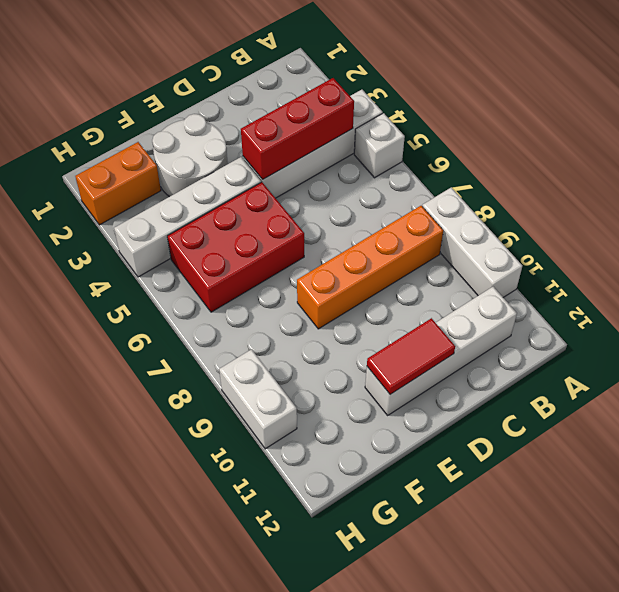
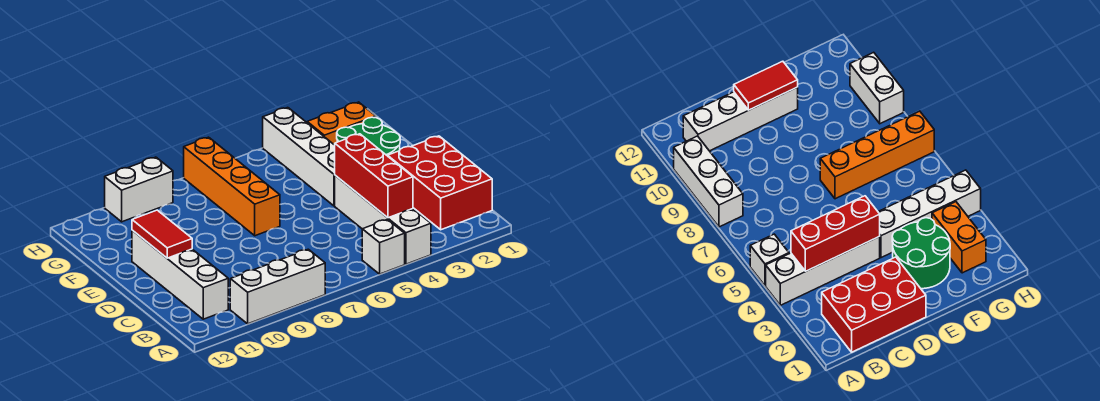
orange brick B8:E8 level 1 -> orange brick E7:H7 level 1
white round brick E2:F3 level 1 -> green round brick E2:F3 level 1
red brick E5:G6 level 1 -> red brick B1:D2 level 1
orange brick G2:H2 level 1 -> orange brick G2:G3 level 1

